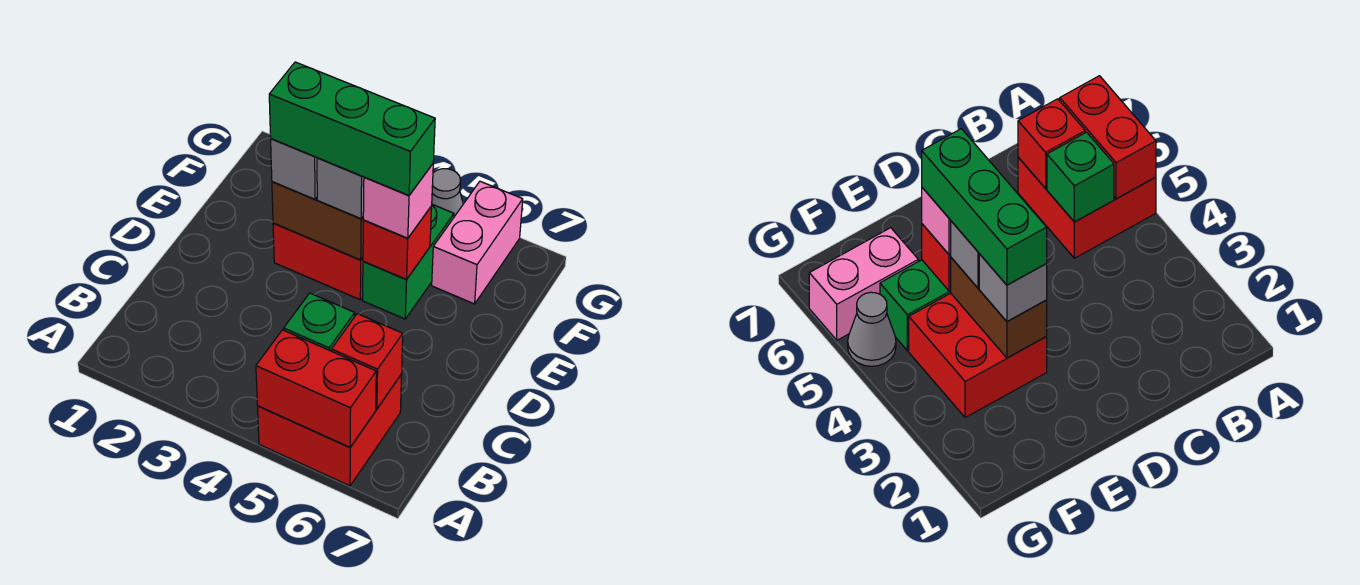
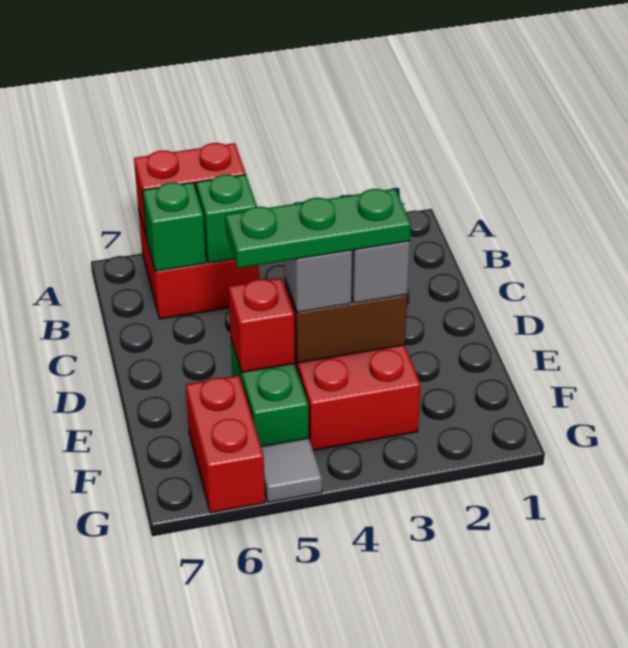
red brick B6 level 2 -> green brick B6 level 2
green brick E3:E5 level 4 -> green plate E3:E5 level 4
pink brick E5 level 3 -> none
pink brick F6:G6 level 1 -> red brick F6:G6 level 1
grey cone G5 level 1 -> grey tile G5 level 1

